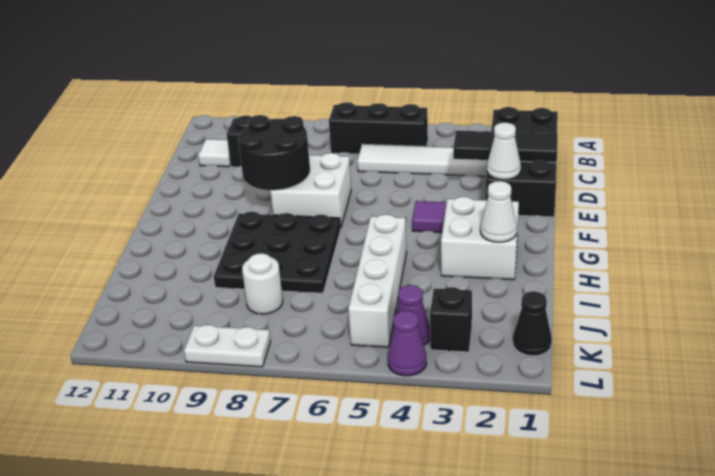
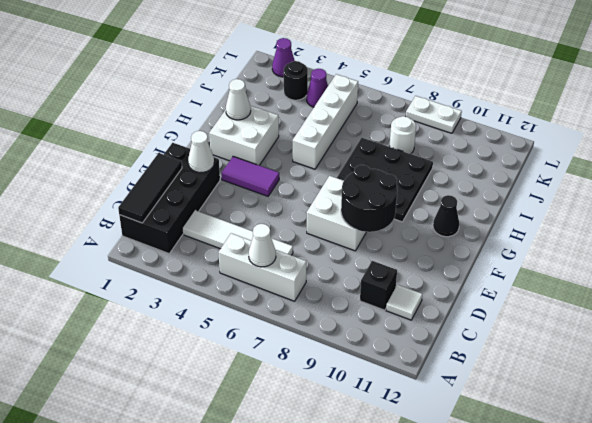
black brick B5:B7 level 1 -> white brick B5:B7 level 1
none -> white cone B6 level 2
black tile D1:D3 level 2 -> black tile B1:D1 level 2
black cone K1 level 1 -> black cone G11 level 1
black brick K3 level 1 -> black round brick K3 level 1
purple cone L4 level 1 -> purple cone L2 level 1

